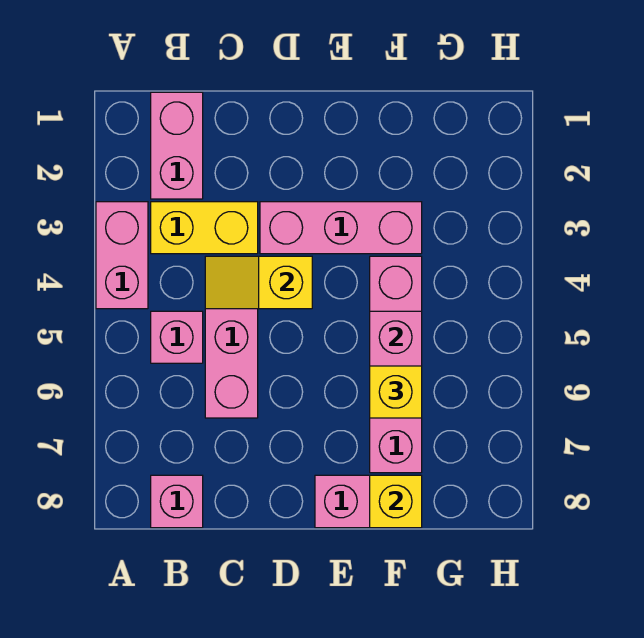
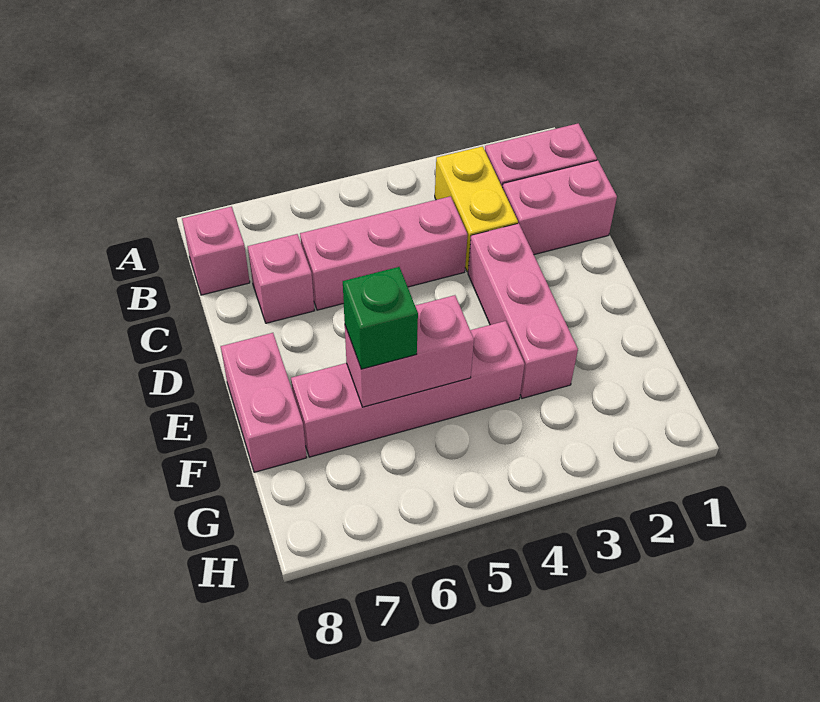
pink brick A3:A4 level 1 -> pink brick C1:C2 level 1
pink brick B5 level 1 -> pink brick C7 level 1
yellow slope C4:D4 level 2 top D -> none
yellow brick F6 level 3 -> green brick F6 level 3
yellow brick F8 level 2 -> none

